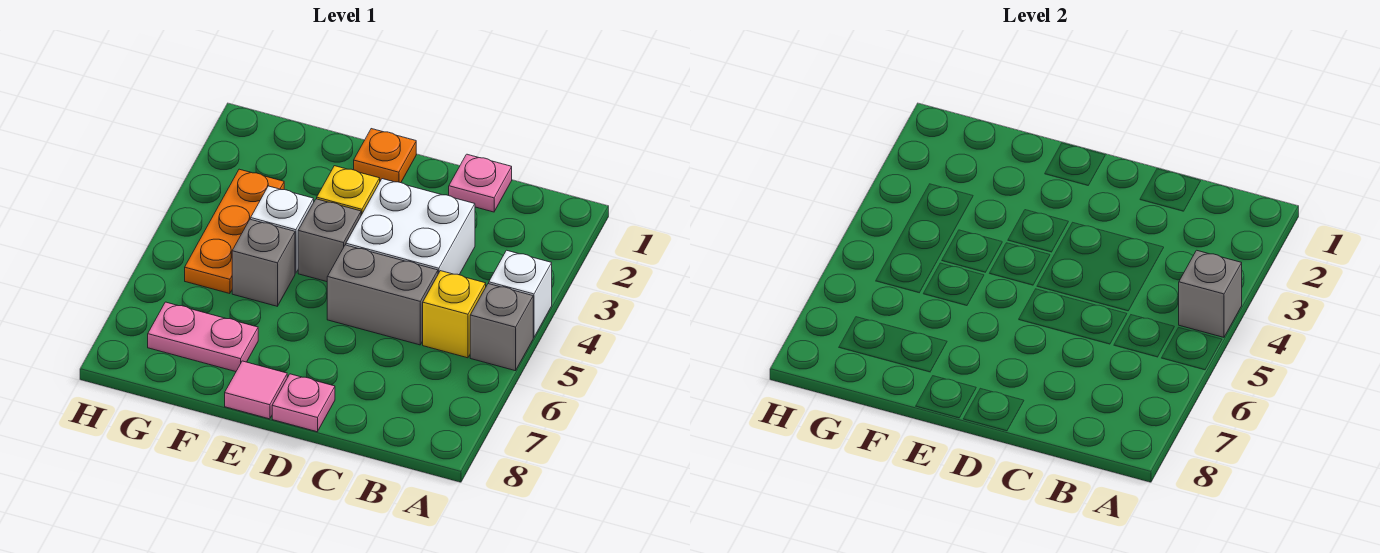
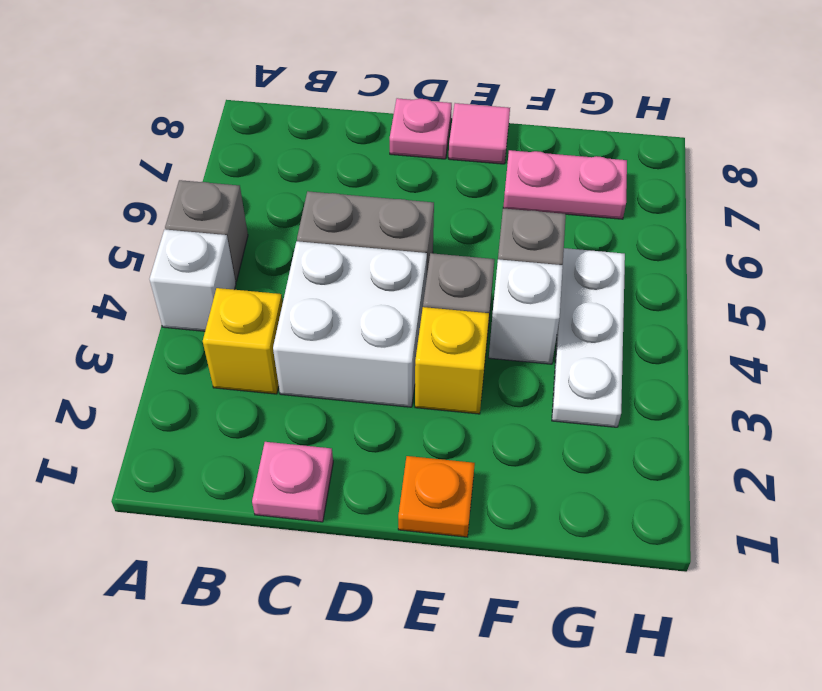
grey brick A4 level 2 -> none
yellow brick B5 level 1 -> yellow brick B3 level 1
orange plate G3:G5 level 1 -> white plate G3:G5 level 1

